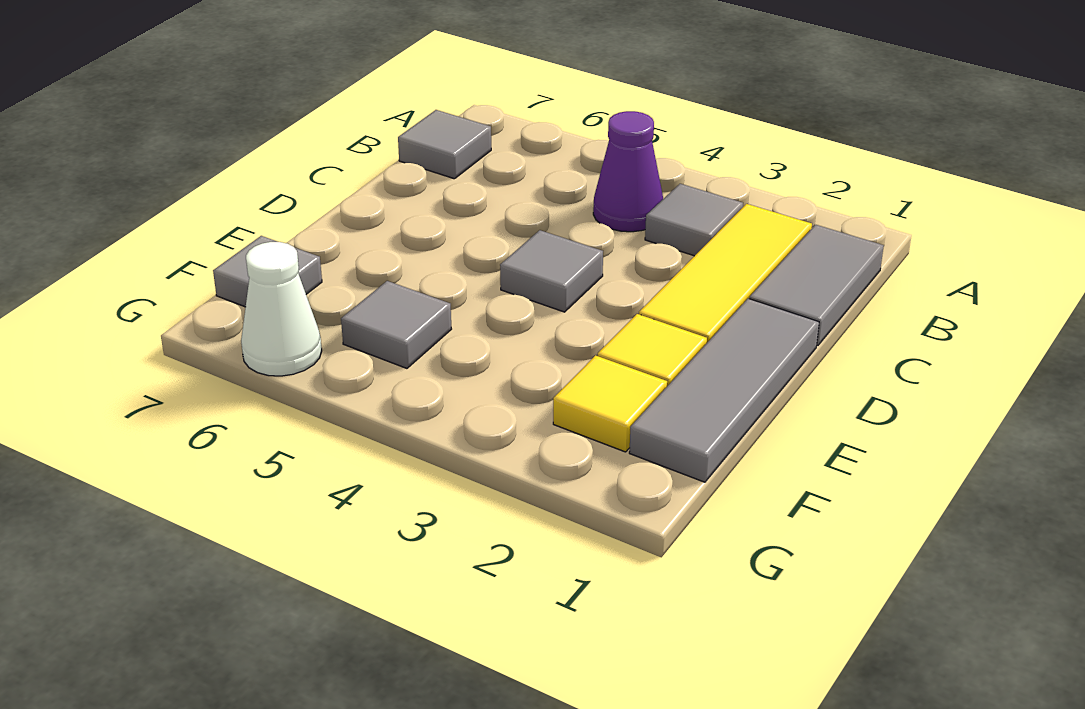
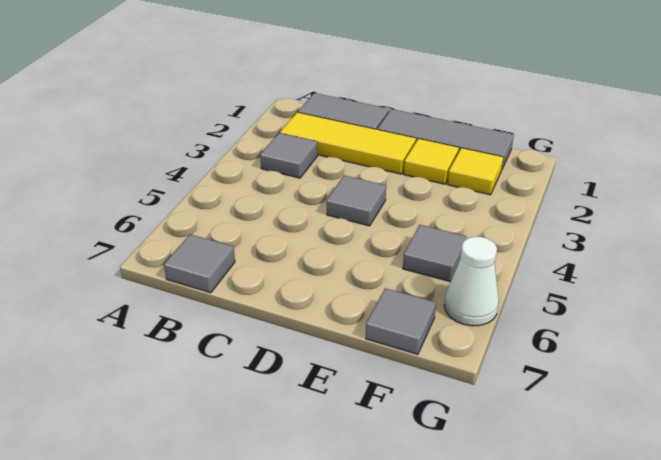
purple cone B4 level 1 -> none

